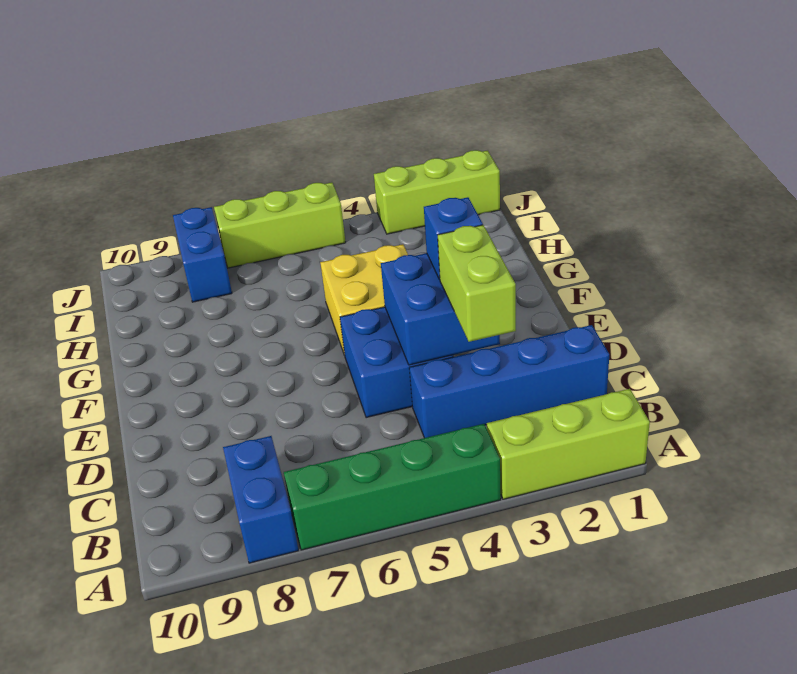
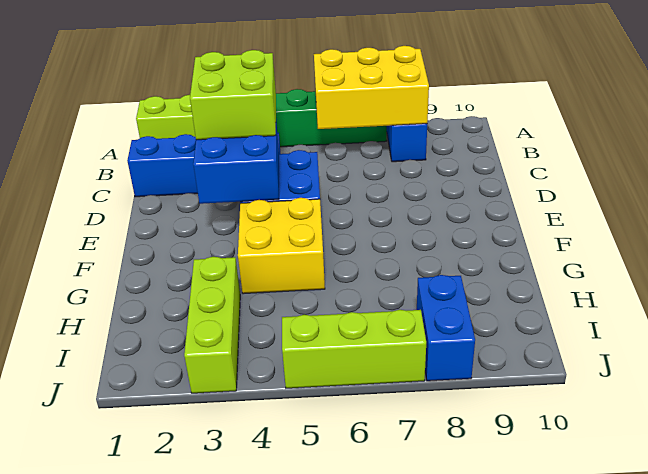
none -> yellow brick A6:B8 level 2
lime brick C3:D3 level 3 -> lime brick C3:D4 level 3
blue brick E3 level 3 -> none
lime brick J1:J3 level 1 -> lime brick H3:J3 level 1

